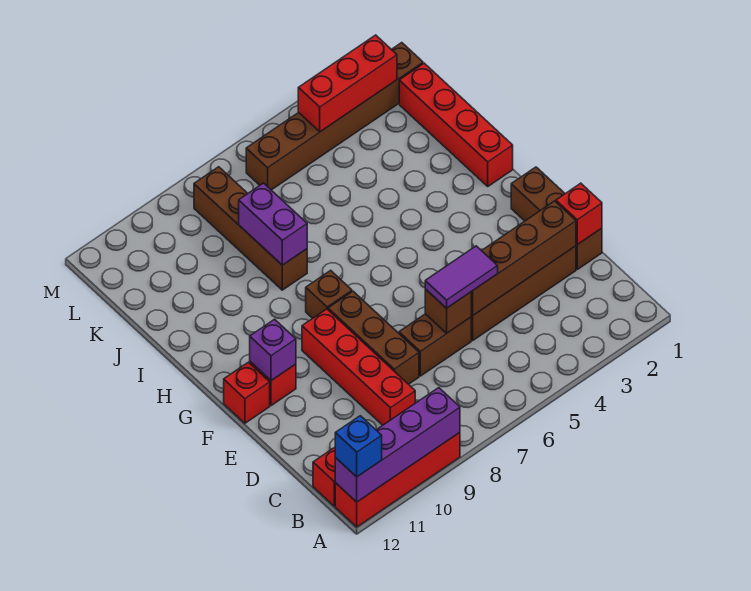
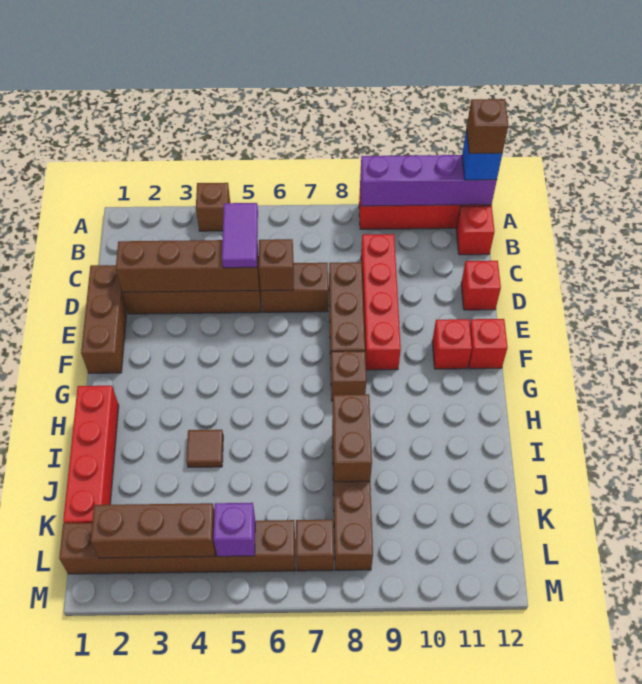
none -> brown brick A4 level 1
none -> brown brick A12 level 4
red brick D1 level 2 -> red brick D12 level 1
purple tile D5:D6 level 3 -> purple tile C5:D5 level 3
purple brick F11 level 2 -> purple brick L5 level 2
none -> brown tile I4 level 1
purple brick I8:J8 level 2 -> brown brick I8:J8 level 2
red brick L2:L4 level 2 -> brown brick L2:L4 level 2
none -> brown brick L7 level 1

